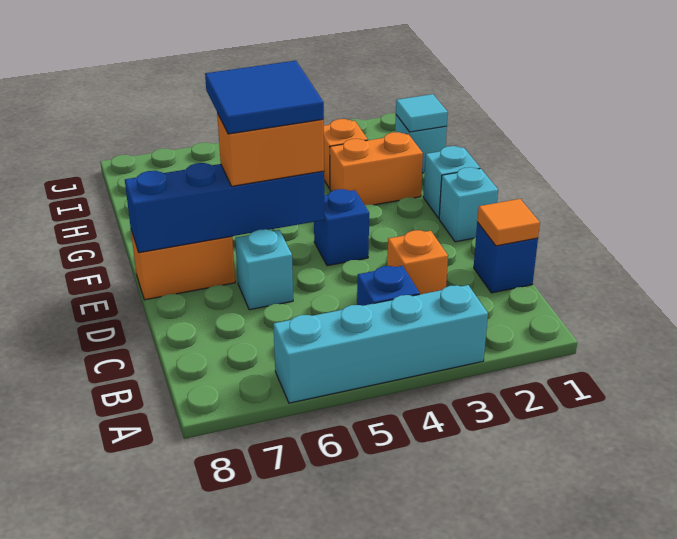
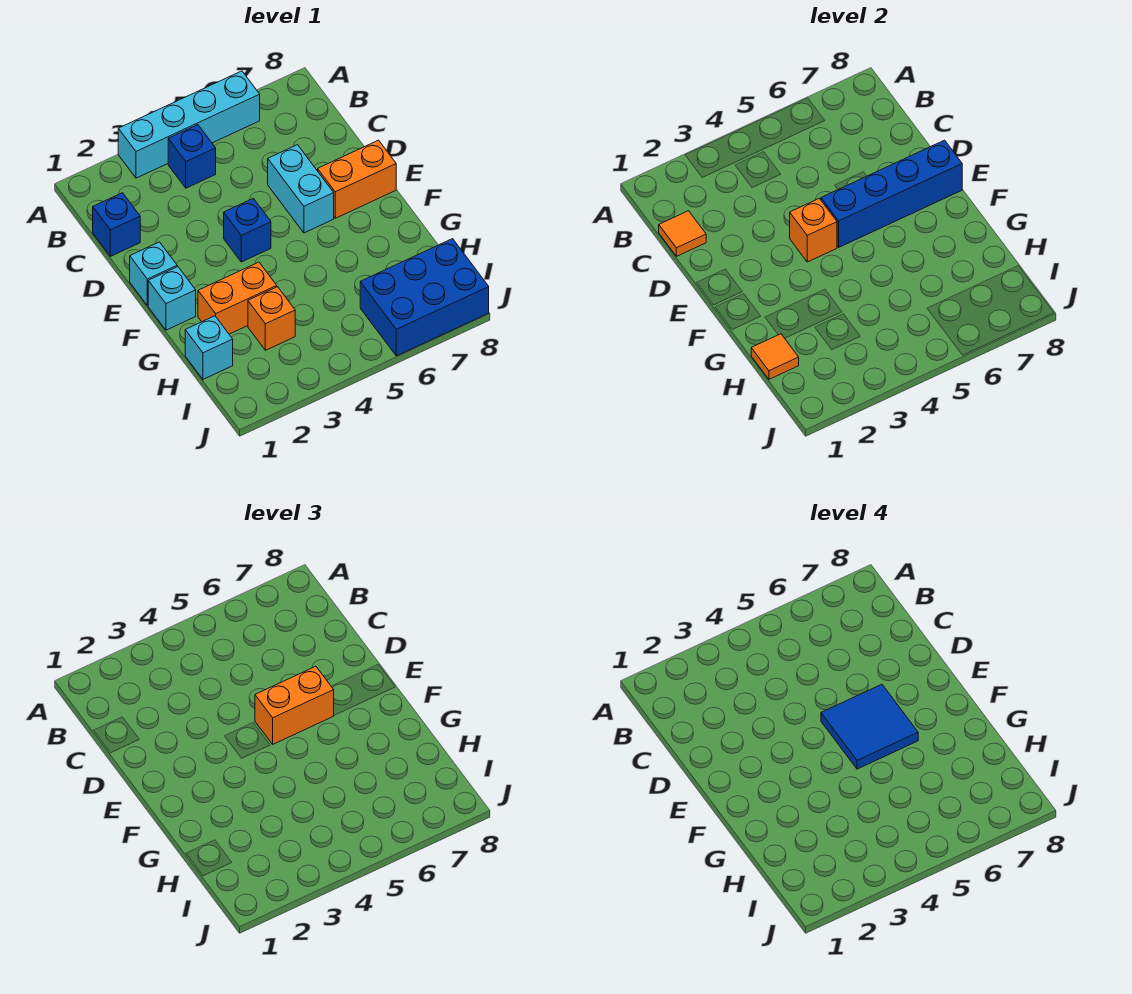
orange brick C3 level 1 -> orange brick E4 level 2
cyan brick D6 level 1 -> cyan brick D6:E6 level 1
cyan tile H1 level 2 -> orange tile H1 level 2
none -> blue brick I6:J8 level 1

